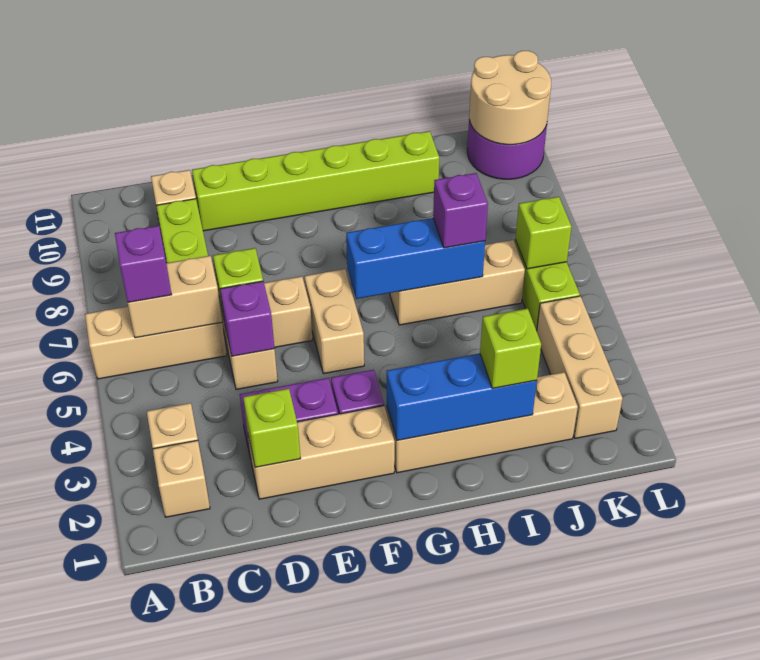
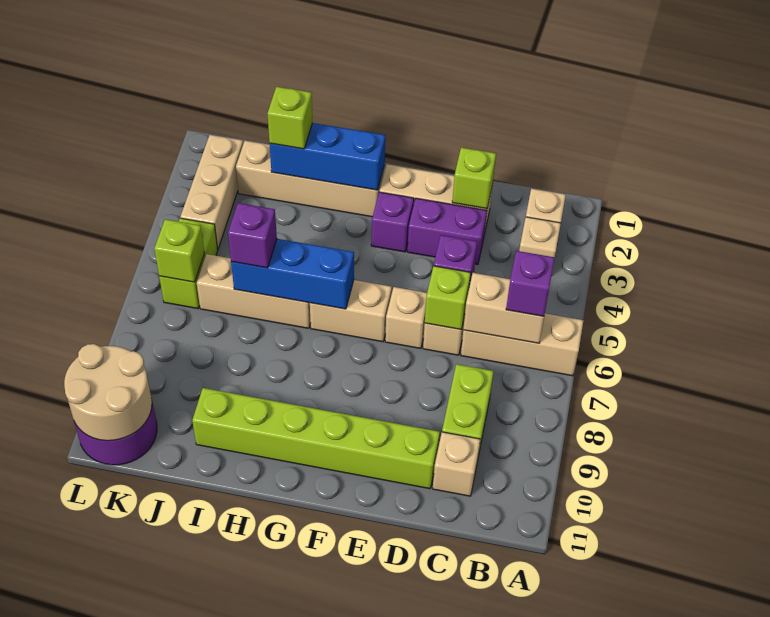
tan brick F5:F6 level 1 -> tan brick F6:G6 level 1

